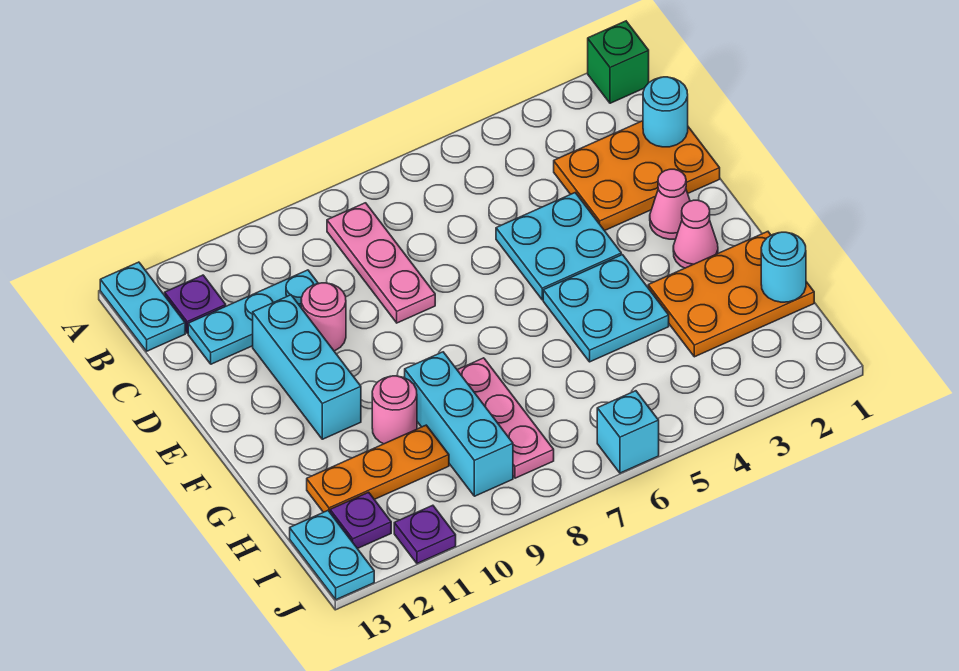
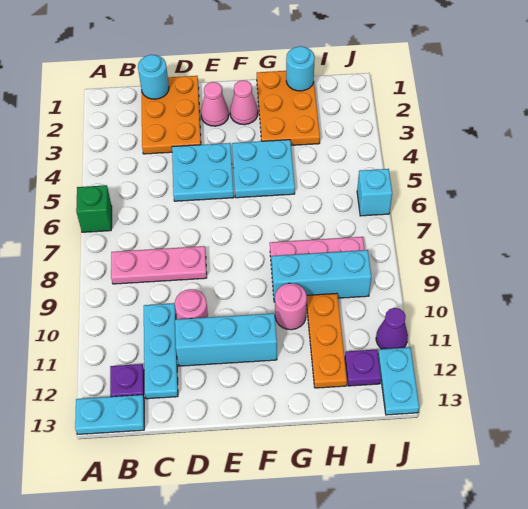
green brick A1 level 1 -> green brick A6 level 1
cyan plate I13:J13 level 1 -> cyan plate J12:J13 level 1
purple plate J11 level 1 -> purple cone J11 level 1

